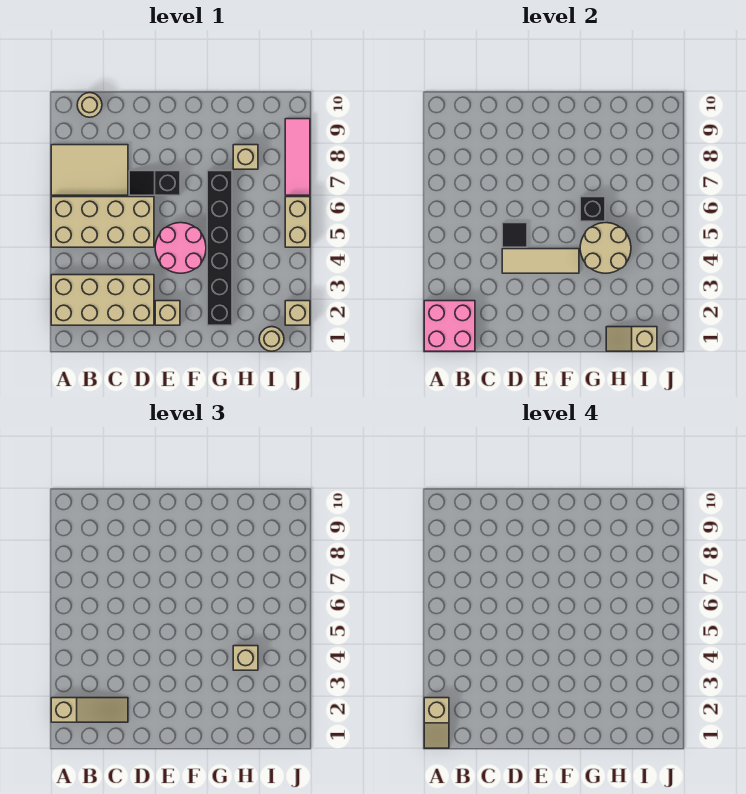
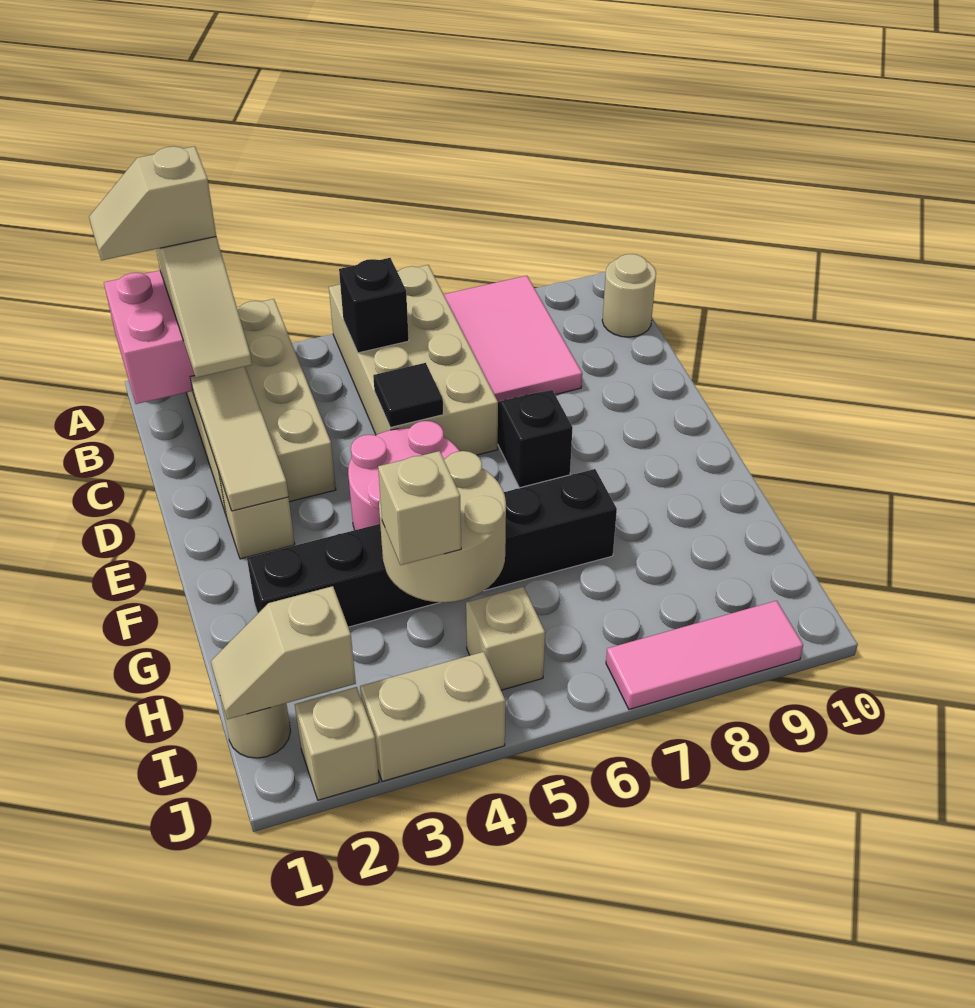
tan tile A7:C8 level 1 -> pink tile A7:C8 level 1
tan tile D4:F4 level 2 -> tan tile C2:E2 level 2
black brick G6 level 2 -> black brick B5 level 2
tan slope H1:I1 level 2 top I -> tan slope I1:I2 level 2 top 2
tan brick H8 level 1 -> tan brick I5 level 1
tan brick J5:J6 level 1 -> tan brick J3:J4 level 1

